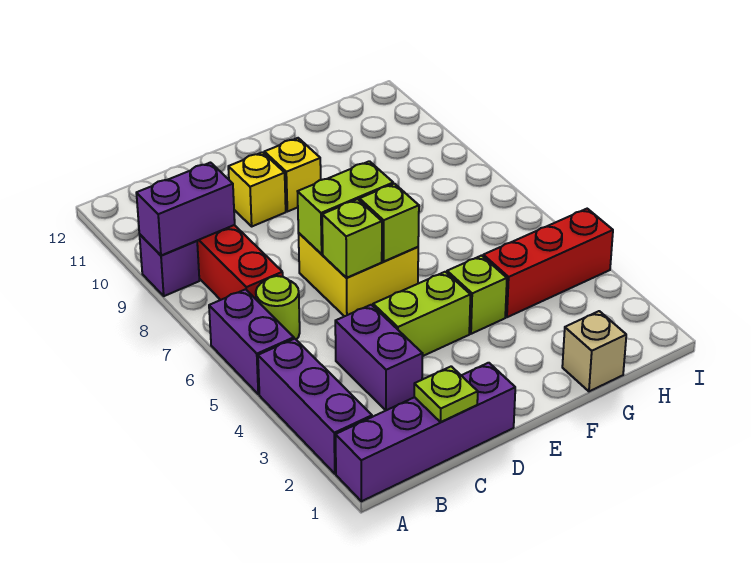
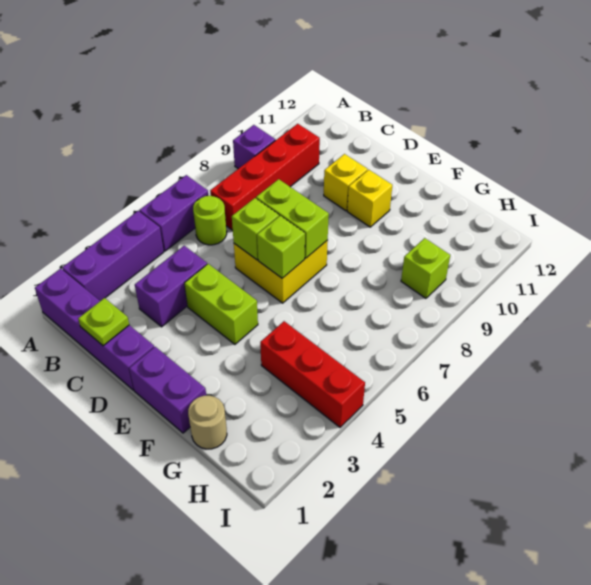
purple brick A9:B9 level 2 -> purple brick E1:F1 level 1
lime brick F4 level 1 -> lime brick H9 level 1
tan brick G1 level 1 -> tan round brick G1 level 1

